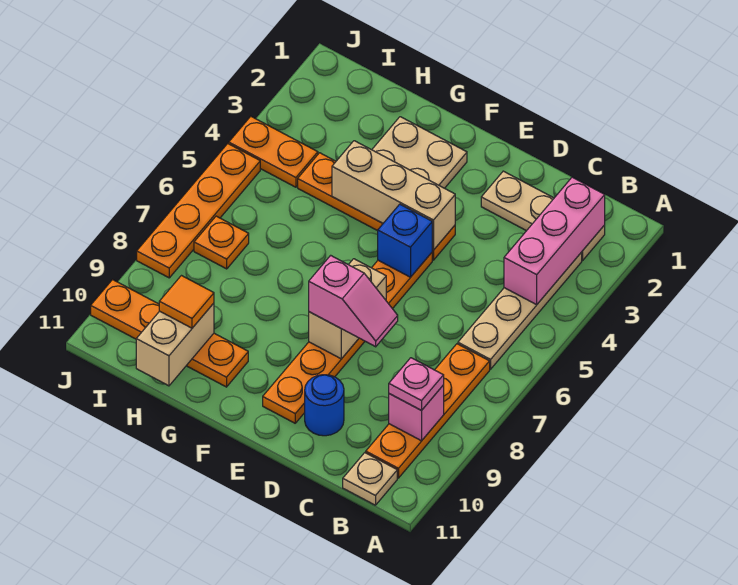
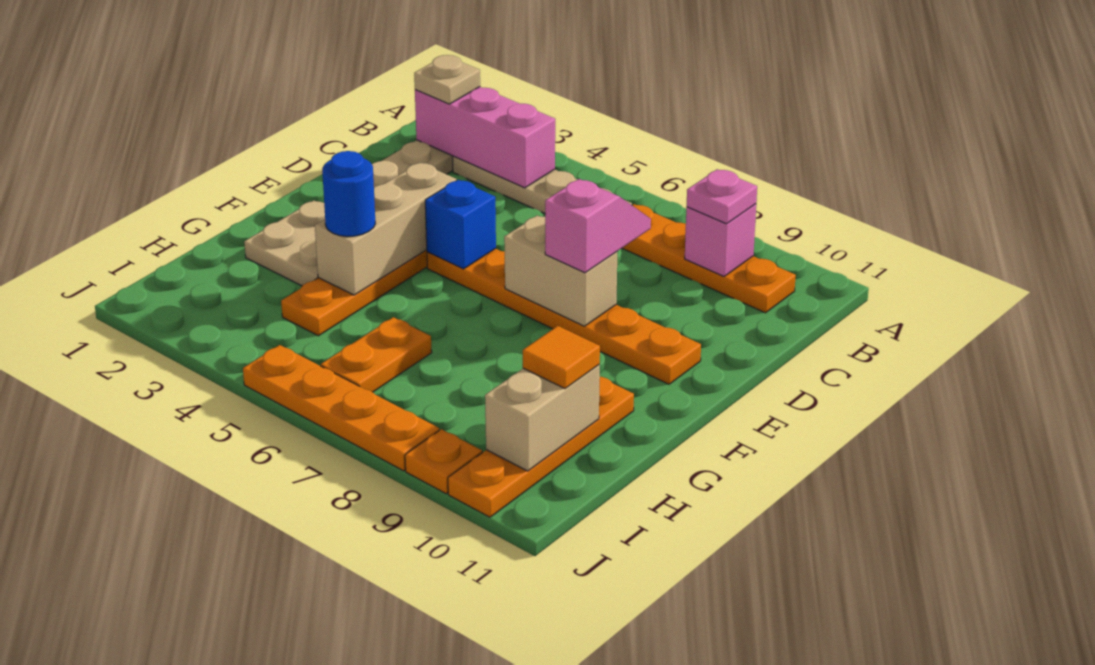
tan plate B11 level 1 -> tan plate B2 level 3
blue round brick D10 level 1 -> blue round brick G4 level 3
tan brick H10:H11 level 2 -> tan brick H10:I10 level 2
orange plate I4:J4 level 1 -> orange plate H6:I6 level 1
orange plate I7 level 1 -> orange plate J9 level 1

